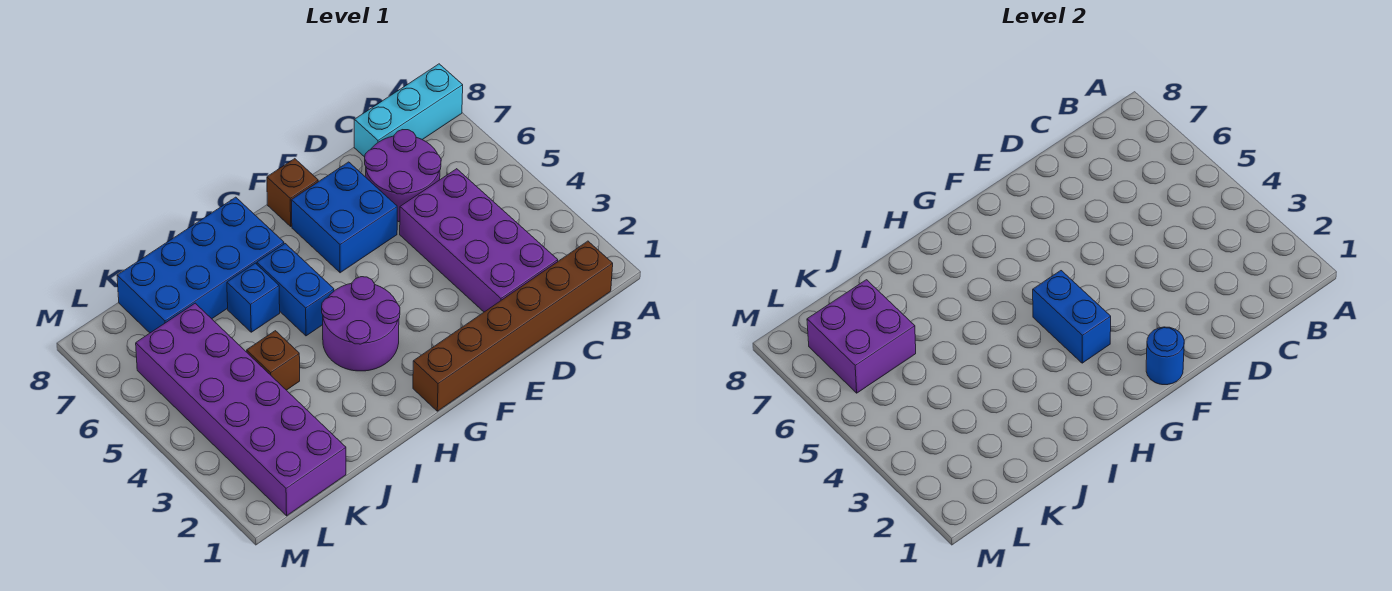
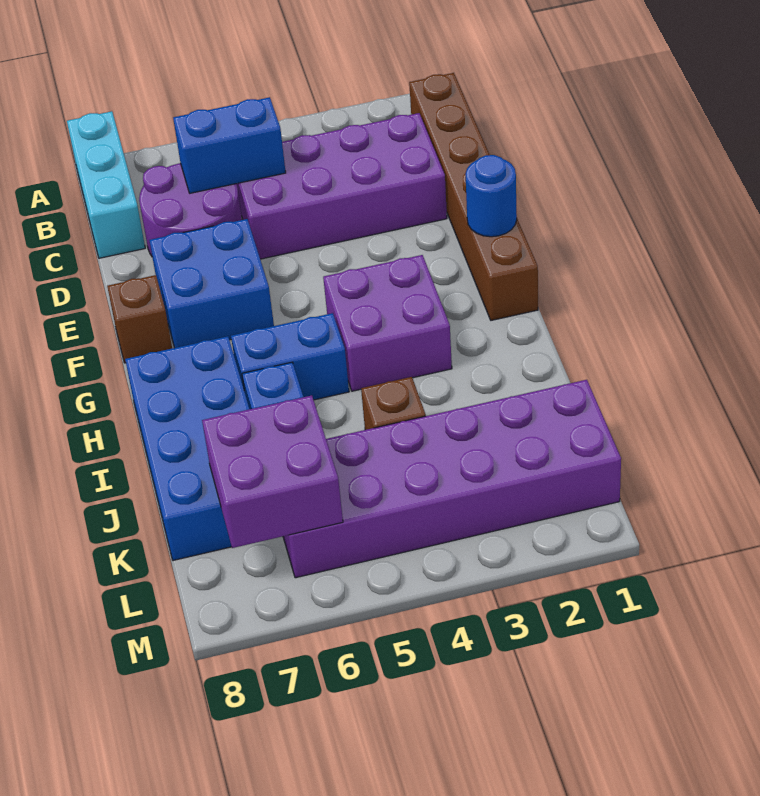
purple round brick G3:H4 level 1 -> purple brick G3:H4 level 1
blue brick G3:G4 level 2 -> blue brick C5:C6 level 2

